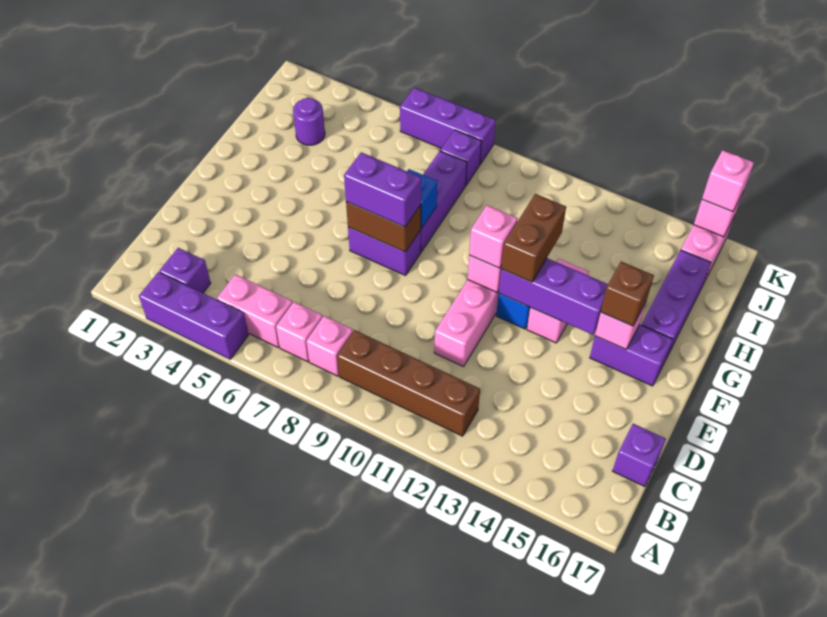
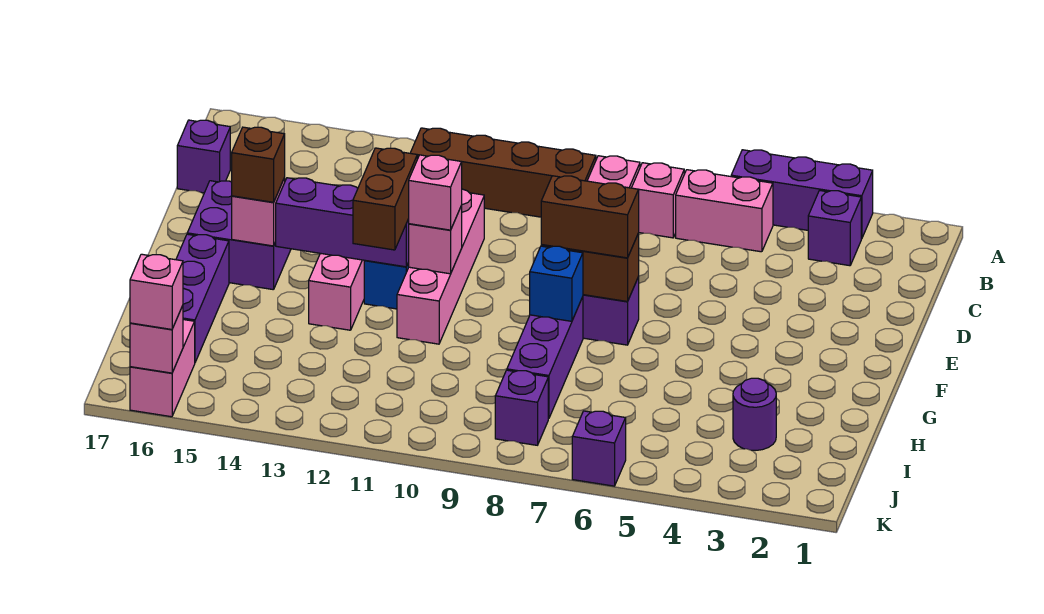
purple brick F7:F8 level 3 -> brown brick F7:F8 level 3
purple brick F15:F16 level 1 -> purple brick E15:F16 level 1
purple brick K6:K8 level 1 -> purple brick K6 level 1

